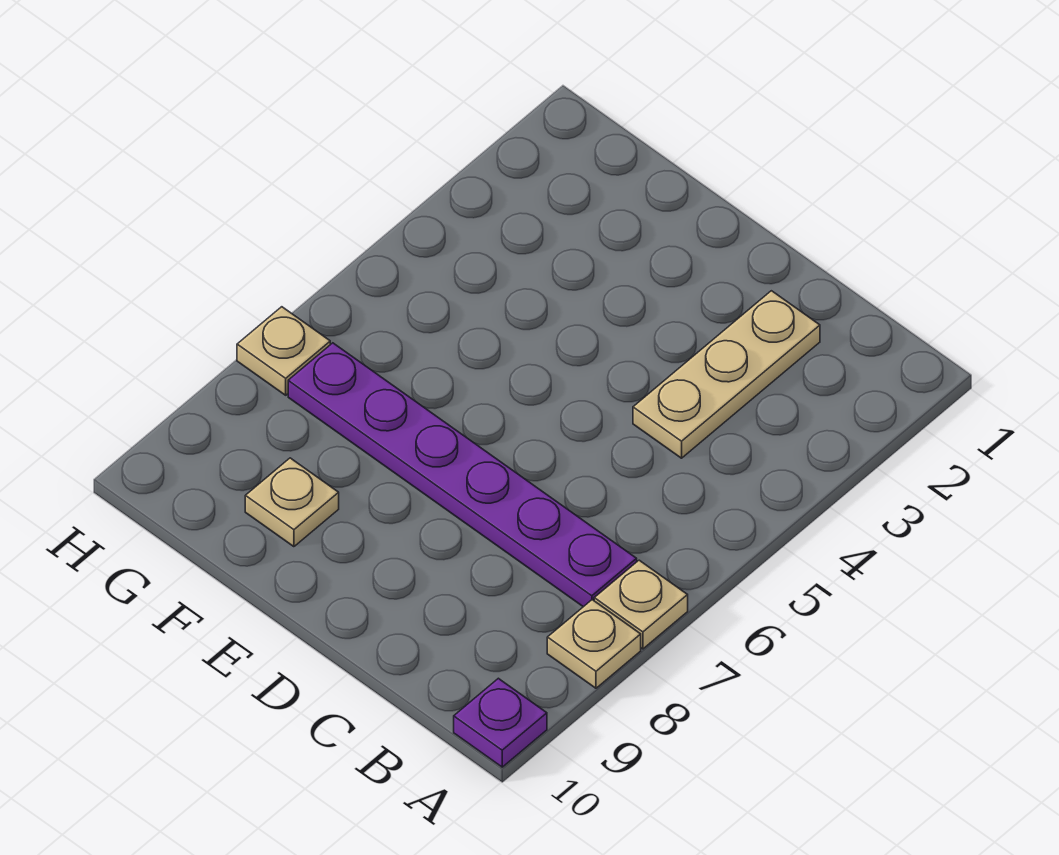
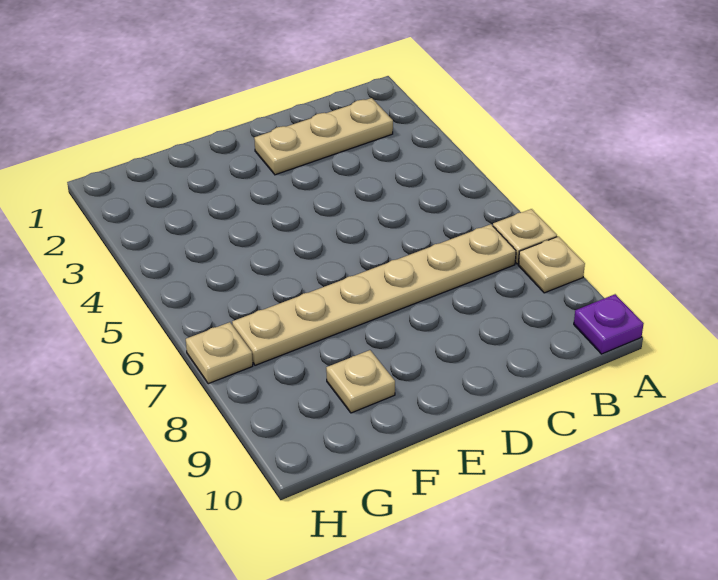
purple plate B7:G7 level 1 -> tan plate B7:G7 level 1
tan plate C2:C4 level 1 -> tan plate B2:D2 level 1

